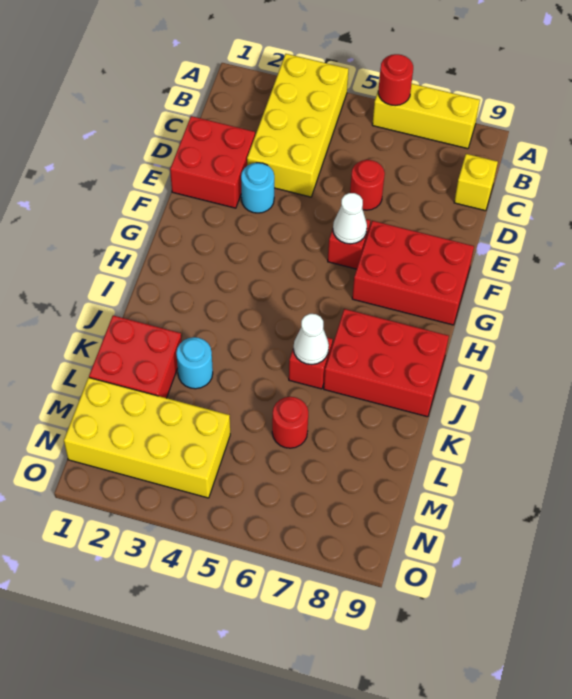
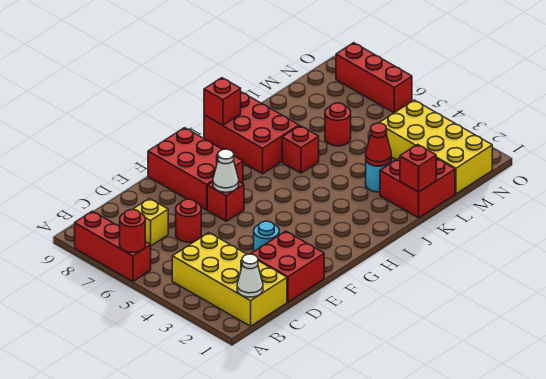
yellow brick A3:D4 level 1 -> yellow brick B1:C4 level 1
yellow brick A6:A8 level 1 -> red brick A6:A8 level 1
yellow brick C9 level 1 -> yellow brick C7 level 1
none -> red brick I9 level 2
white cone J6 level 2 -> white cone B1 level 2
none -> red brick K1 level 2
none -> red cone K3 level 2
none -> red brick O6:O8 level 1

